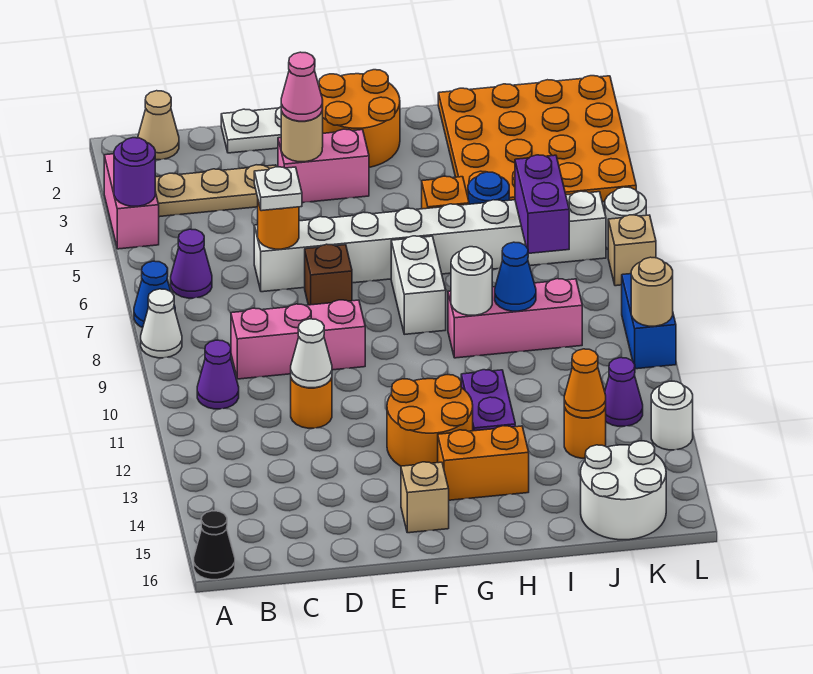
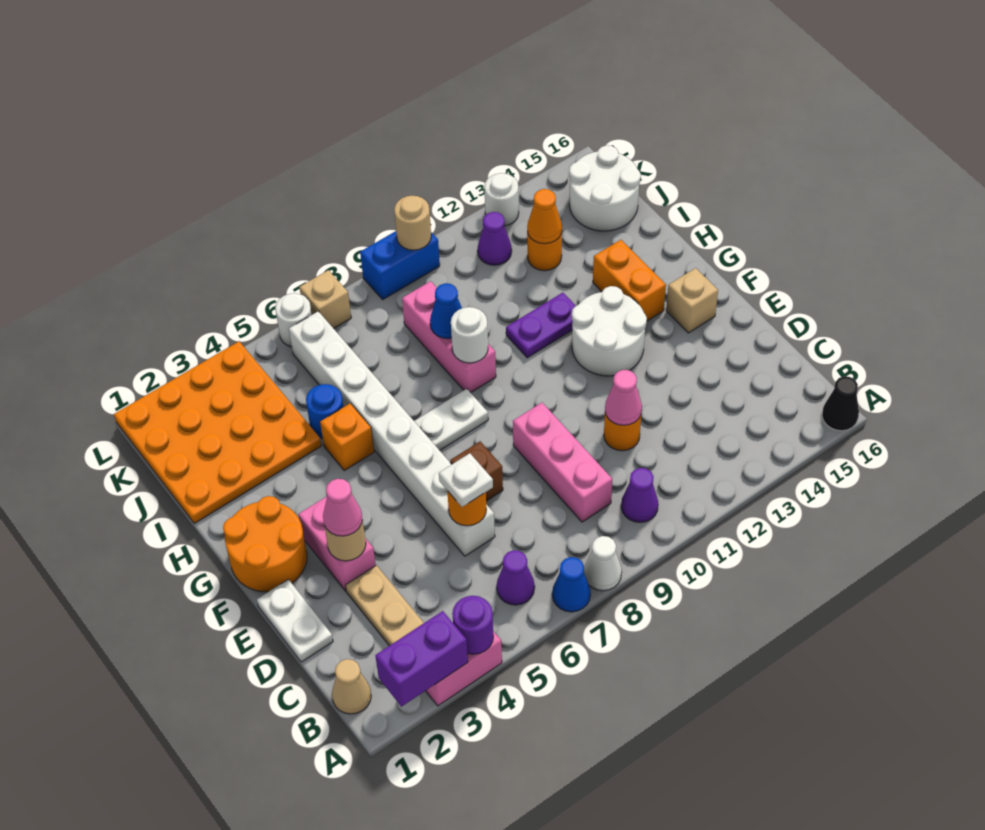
white cone D11 level 2 -> pink cone D11 level 2
orange round brick F12:G13 level 1 -> white round brick F12:G13 level 1
white brick G7:G8 level 1 -> white plate G7:G8 level 1
purple brick J6:J7 level 2 -> purple brick A2:A3 level 2

